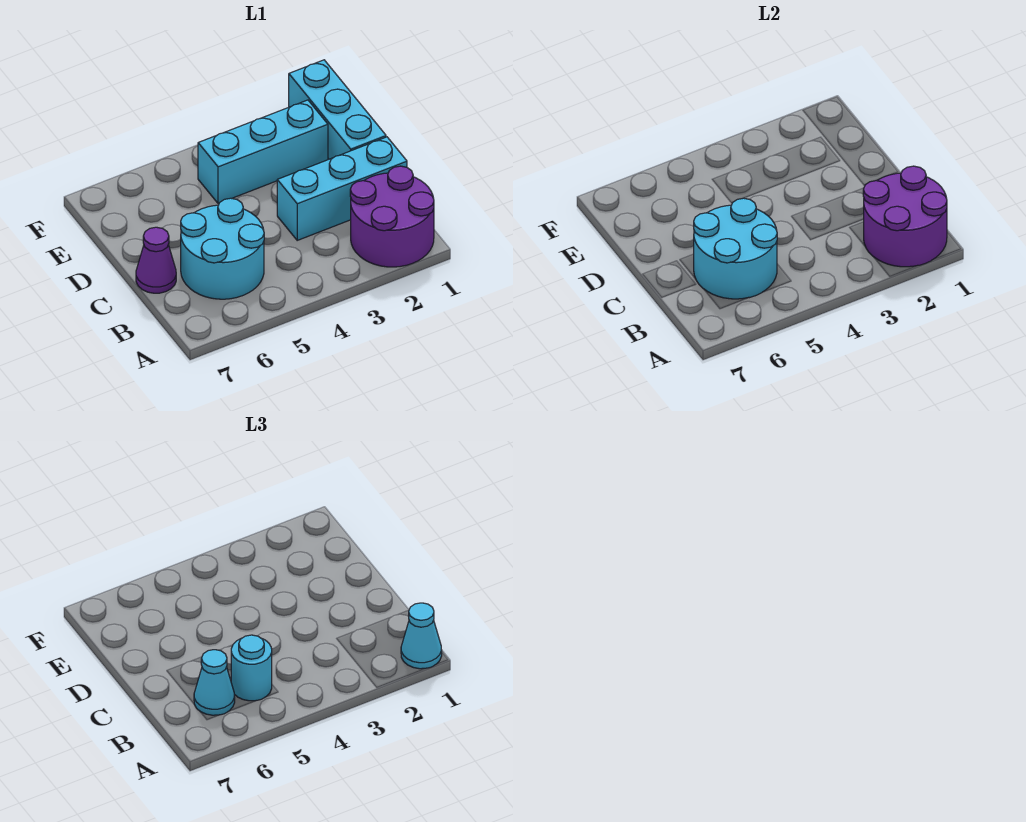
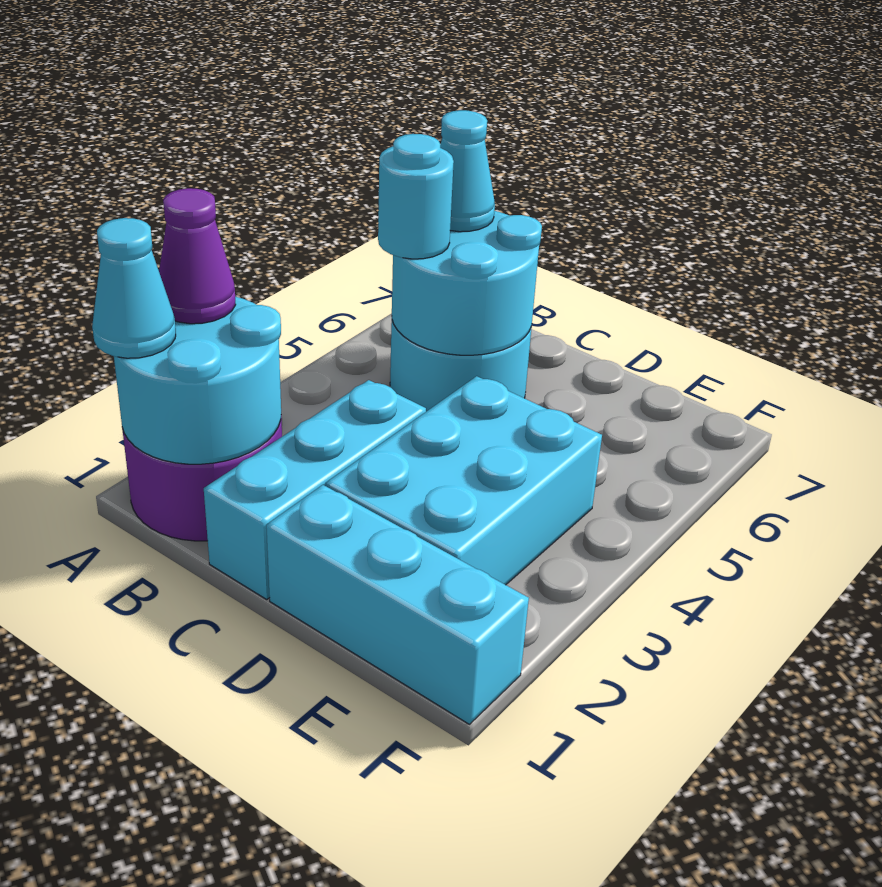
purple round brick A1:B2 level 2 -> cyan round brick A1:B2 level 2
purple cone C7 level 1 -> purple cone A2 level 3
cyan brick E2:E4 level 1 -> cyan brick D2:E4 level 1

